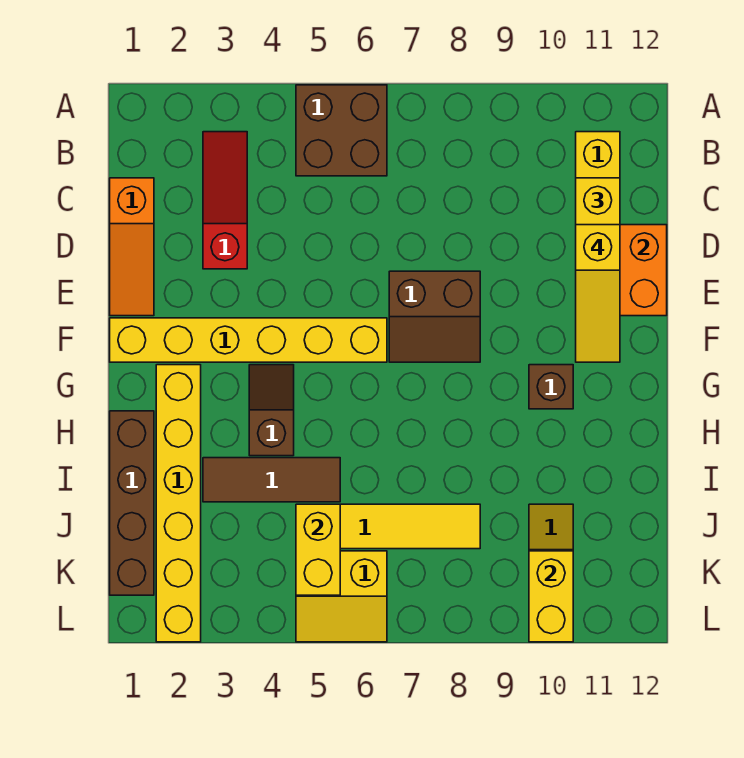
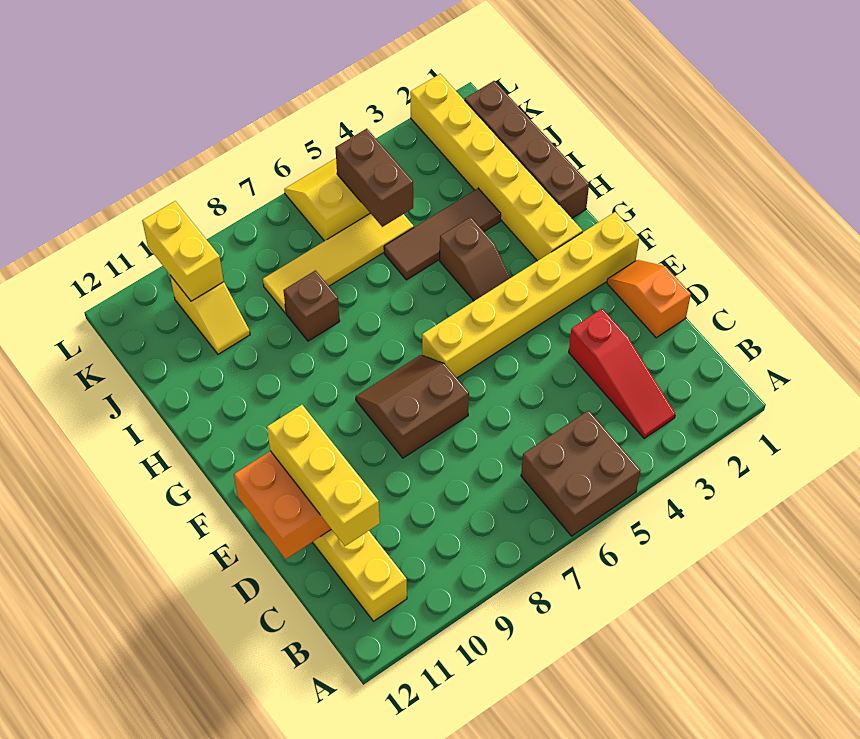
orange slope C1:E1 level 1 top C -> orange slope D1:E1 level 1 top D
yellow slope D11:F11 level 4 top D -> none
brown brick G10 level 1 -> brown brick I8 level 1
yellow brick J5:K5 level 2 -> brown brick J5:K5 level 2

